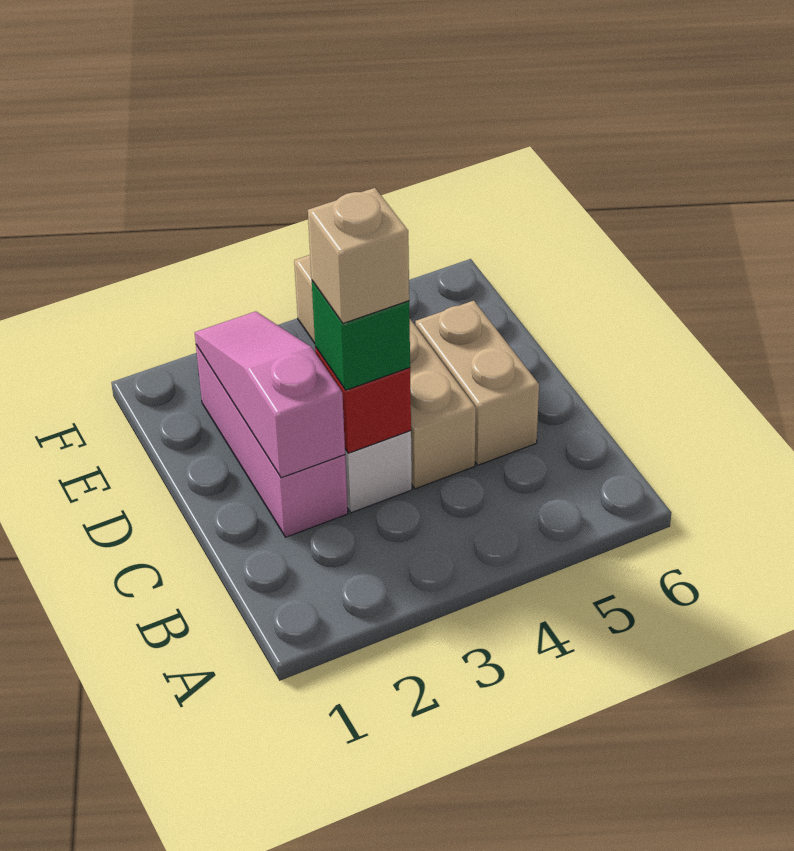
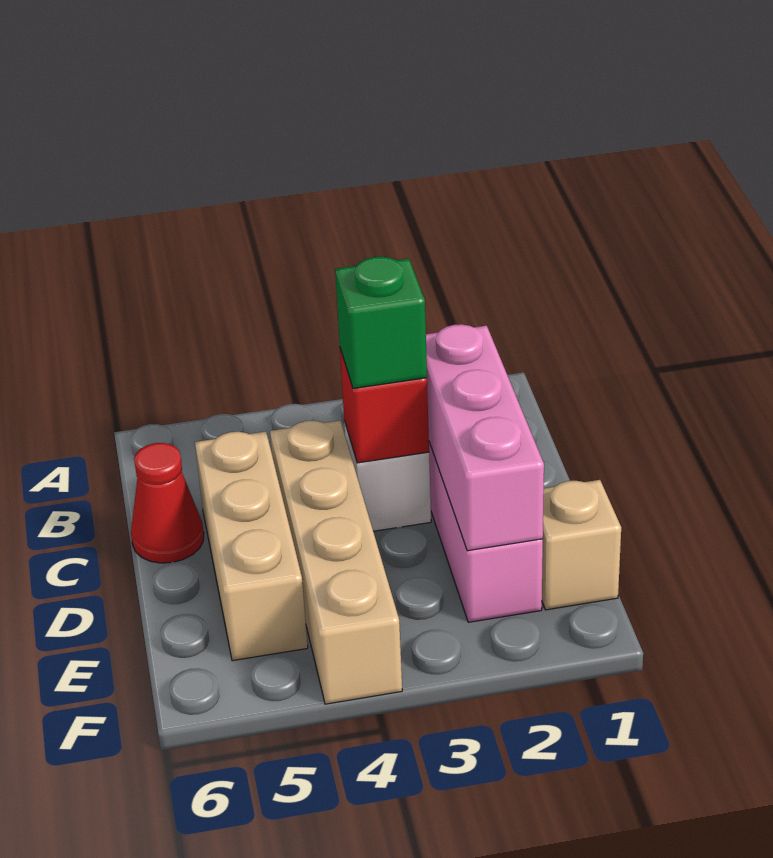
pink slope C2:E2 level 2 top C -> pink brick C2:E2 level 2
tan brick C3 level 4 -> tan brick E1 level 1
tan brick C5:D5 level 1 -> tan brick C5:E5 level 1
none -> red cone C6 level 1

